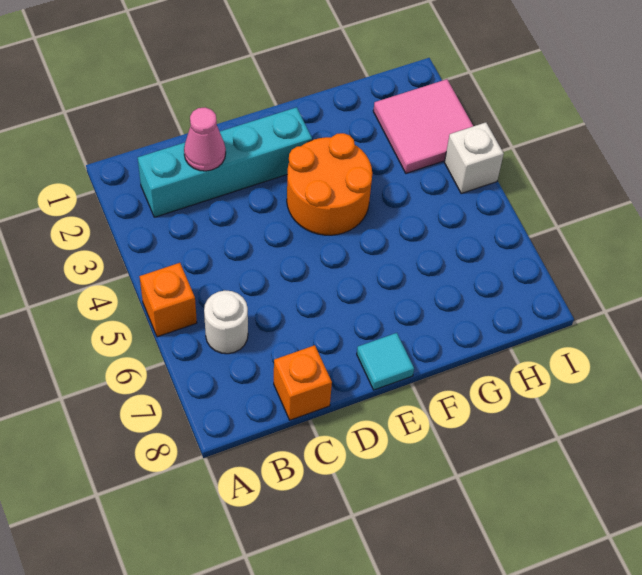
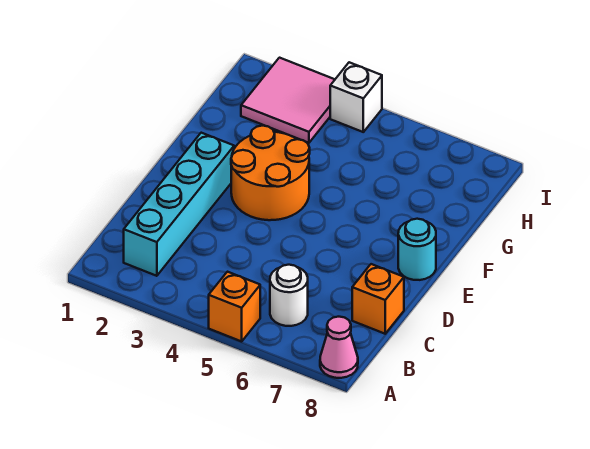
pink cone C2 level 2 -> pink cone A8 level 1
cyan tile E8 level 1 -> cyan round brick E8 level 1

